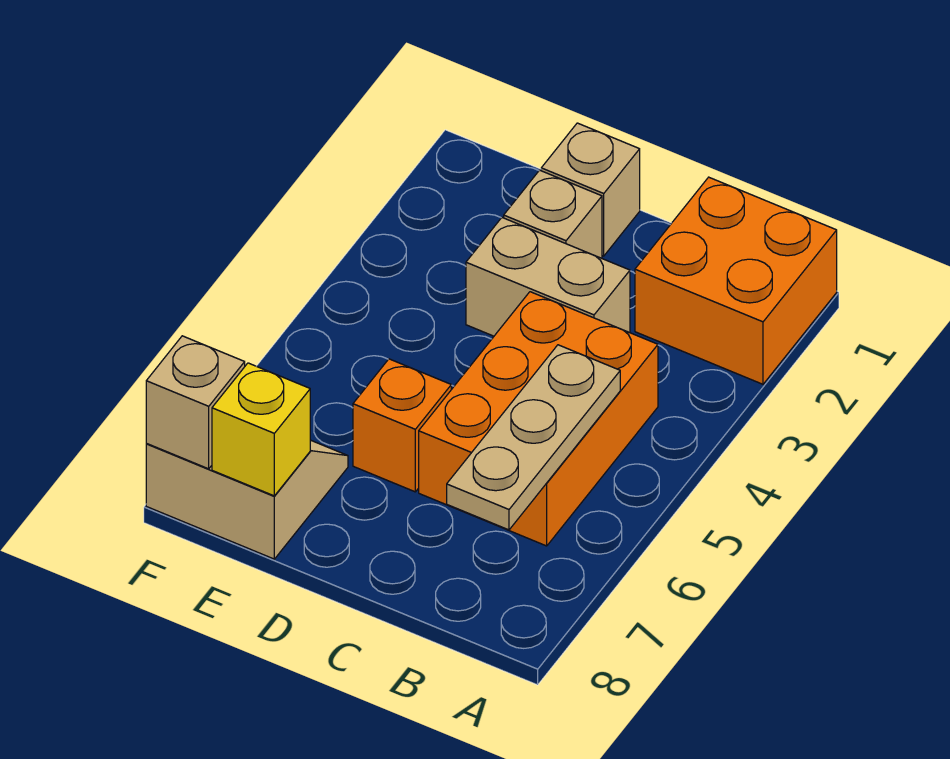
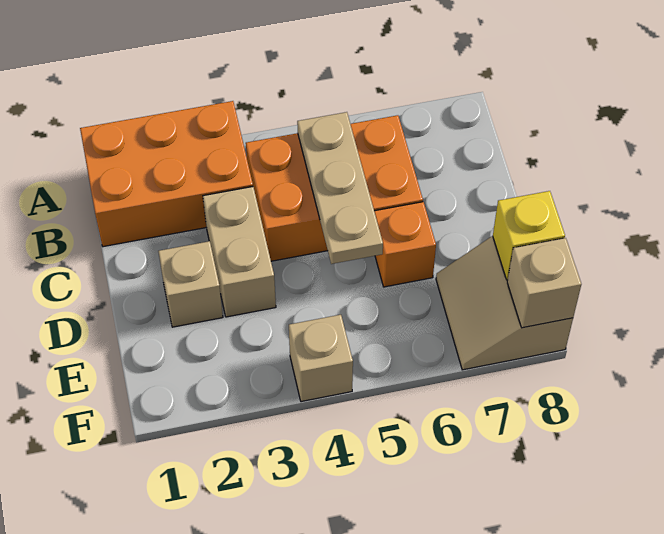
orange brick A1:B2 level 1 -> orange brick A1:B3 level 1
tan plate B5:B7 level 2 -> tan plate B5:D5 level 2
tan brick D1 level 1 -> tan brick F4 level 1

